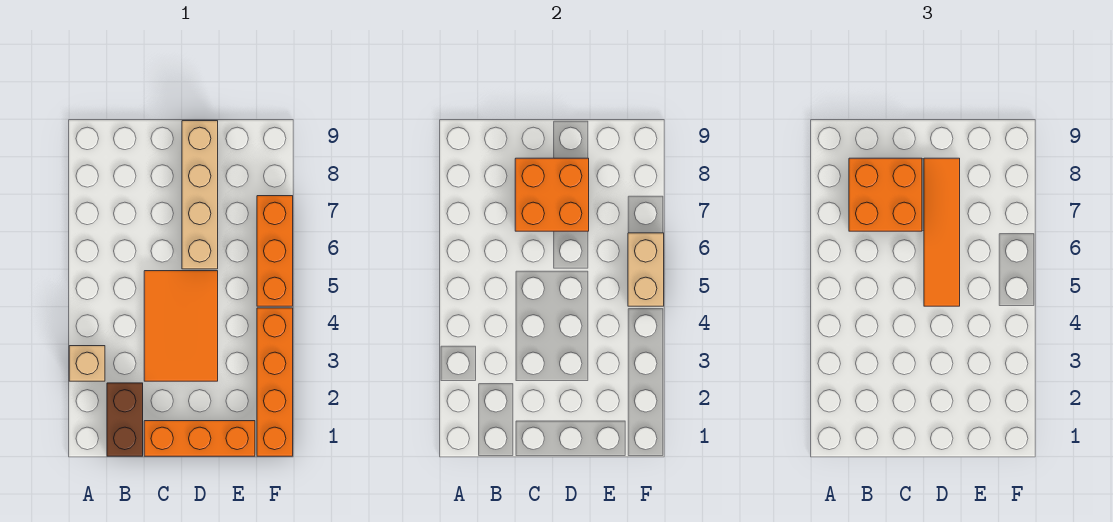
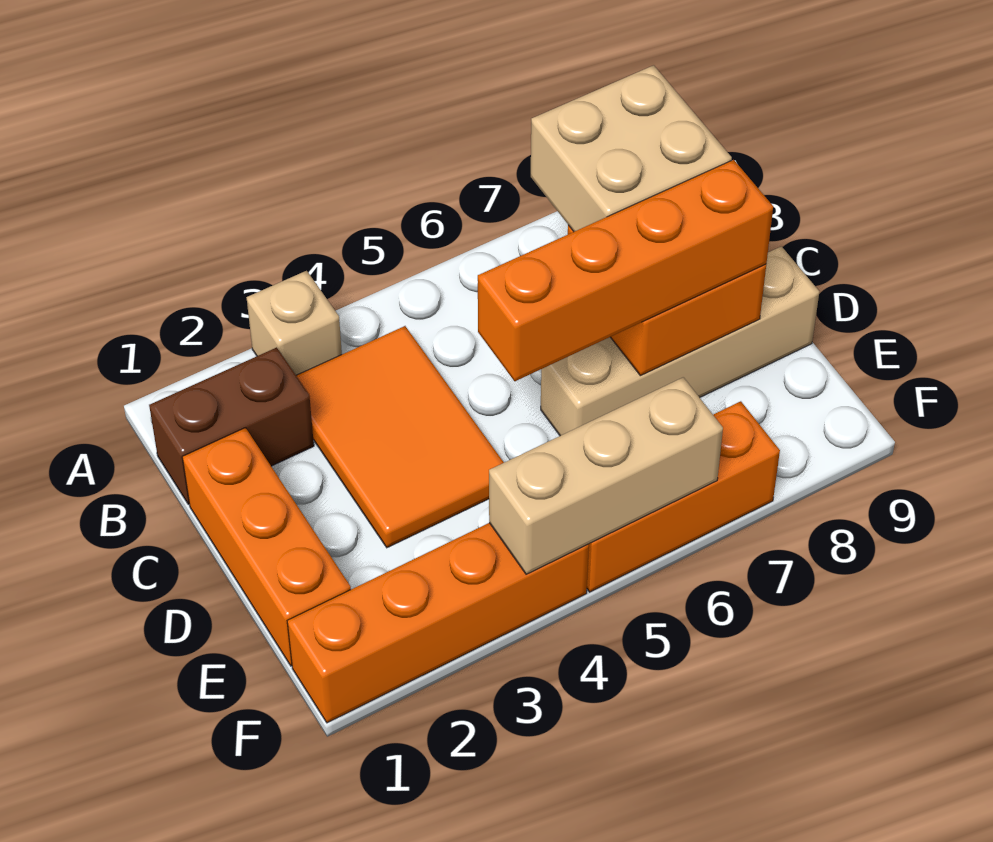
orange brick B7:C8 level 3 -> tan brick B7:C8 level 3
orange tile C3:D5 level 1 -> orange tile B3:D4 level 1
orange tile D5:D8 level 3 -> orange brick D5:D8 level 3
tan brick F5:F6 level 2 -> tan brick F4:F6 level 2

